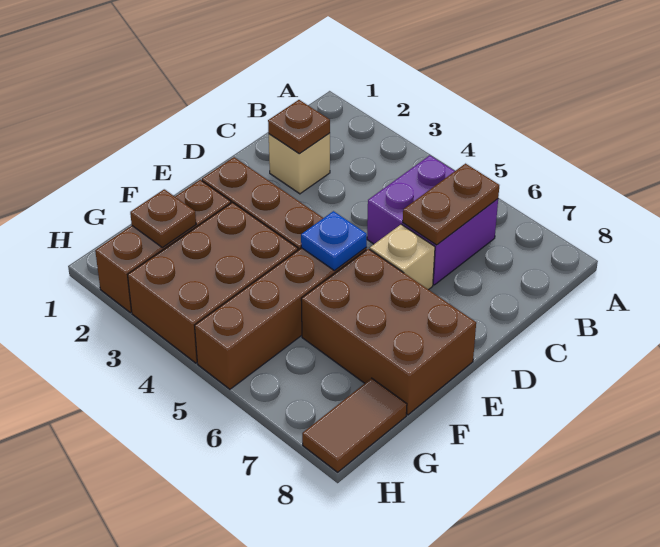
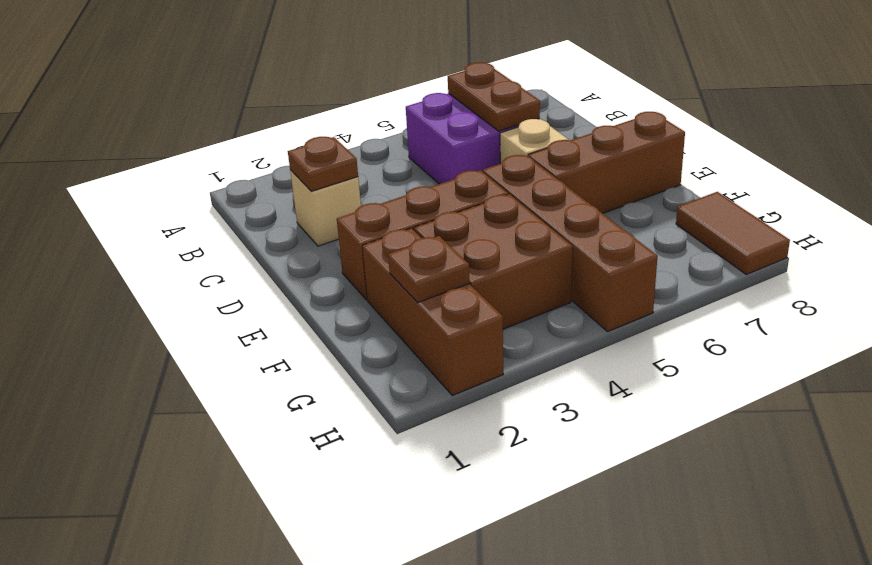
blue plate E5 level 2 -> none
brown brick E6:F8 level 1 -> brown brick E6:E8 level 1
brown brick F3:H4 level 1 -> brown brick F3:G4 level 1

